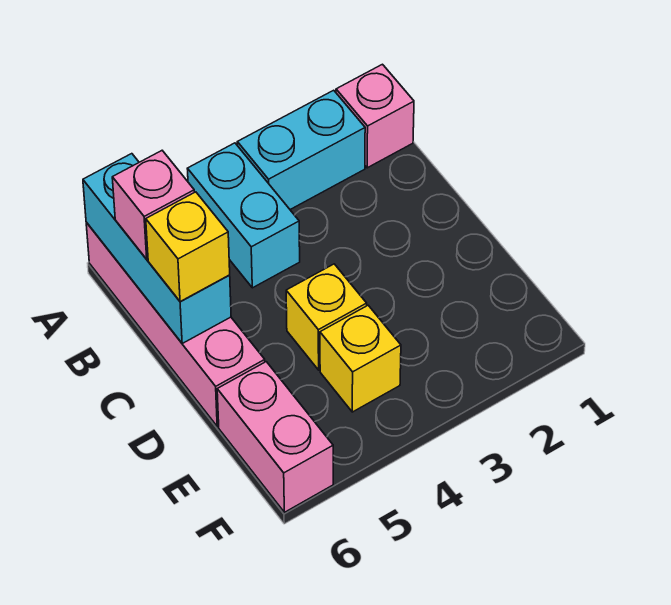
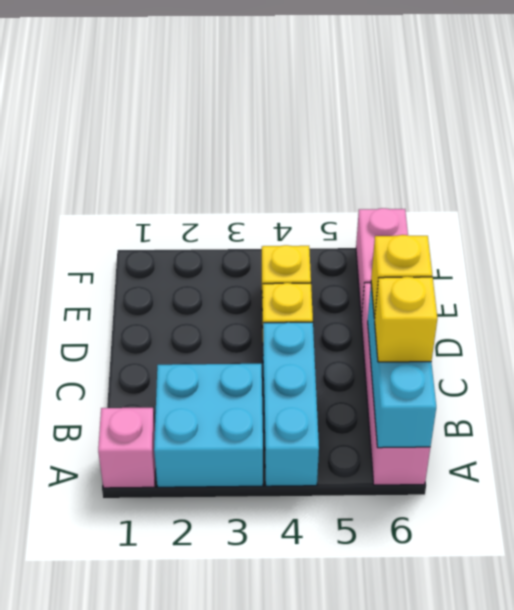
cyan brick A2:A3 level 1 -> cyan brick A2:B3 level 1
cyan brick A4:B4 level 1 -> cyan brick A4:C4 level 1
pink brick B6 level 3 -> yellow brick B6 level 3

